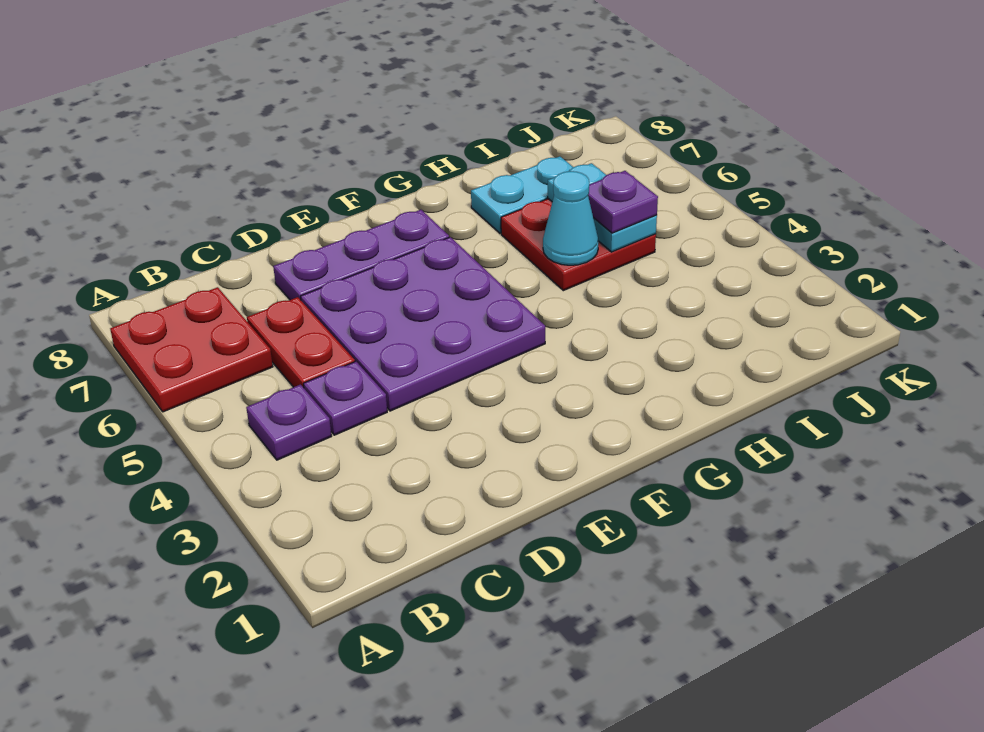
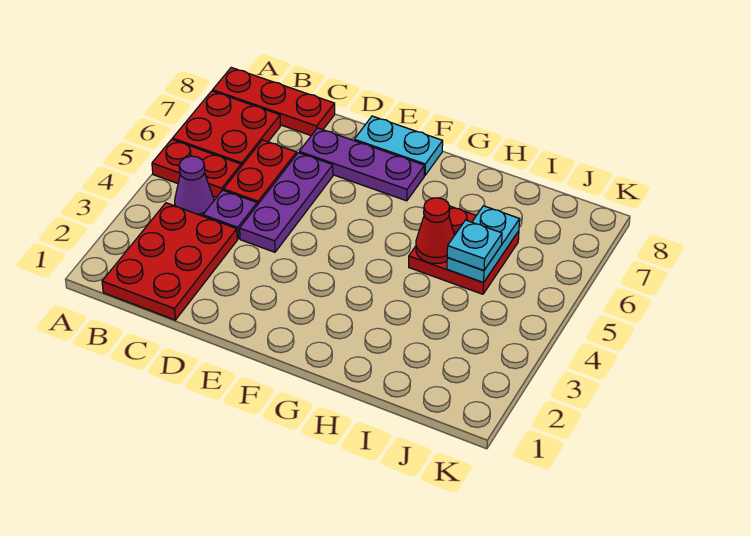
none -> red plate A5:B5 level 1
none -> red plate A8:C8 level 1
none -> red plate B1:C3 level 1
purple plate B4 level 1 -> purple cone B4 level 1
purple plate D4:F6 level 1 -> purple plate D4:D6 level 1
cyan cone H5 level 2 -> red cone H5 level 2
cyan plate H7:I7 level 1 -> cyan plate E8:F8 level 1
purple plate I5 level 3 -> cyan plate I5 level 3

